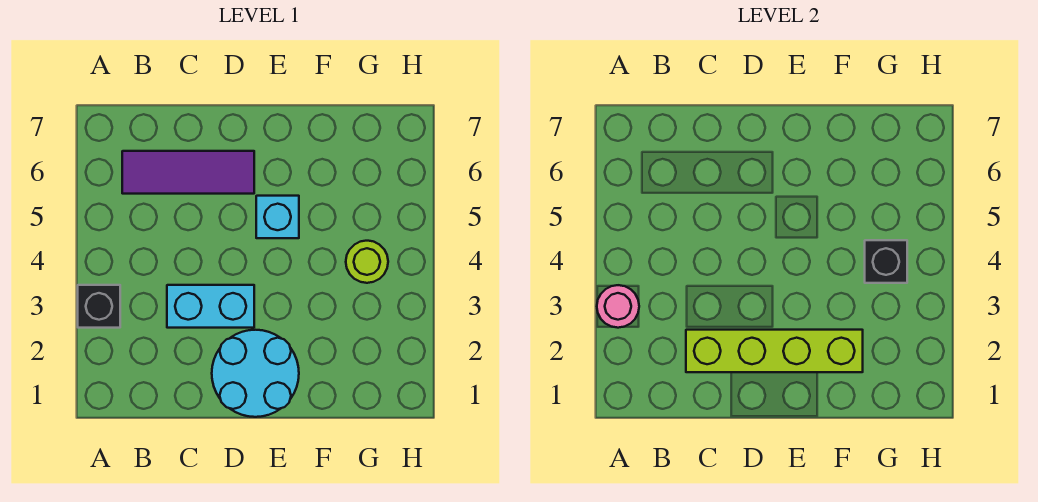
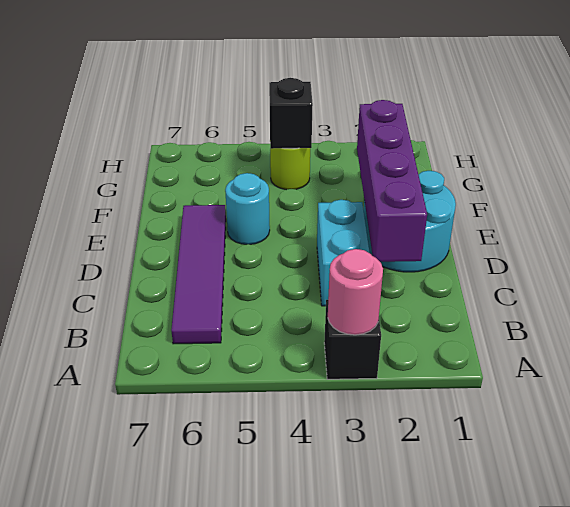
purple tile B6:D6 level 1 -> purple tile B6:E6 level 1
lime brick C2:F2 level 2 -> purple brick C2:F2 level 2
cyan brick E5 level 1 -> cyan round brick E5 level 1

